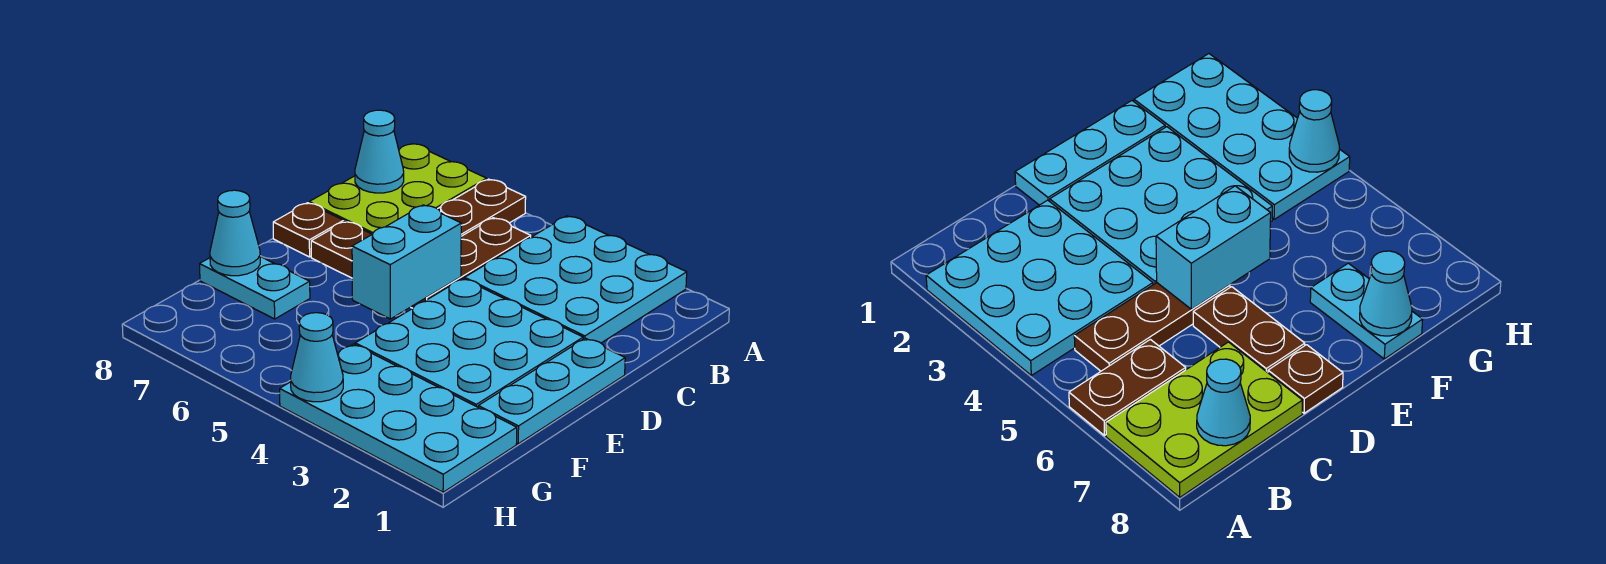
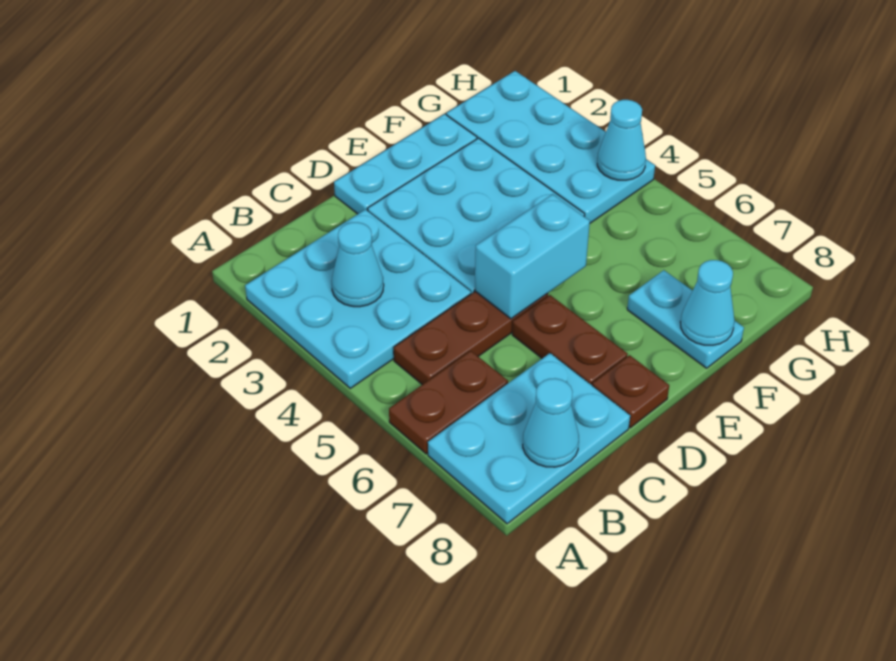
lime plate A7:C8 level 1 -> cyan plate A7:C8 level 1
none -> cyan cone B3 level 2

